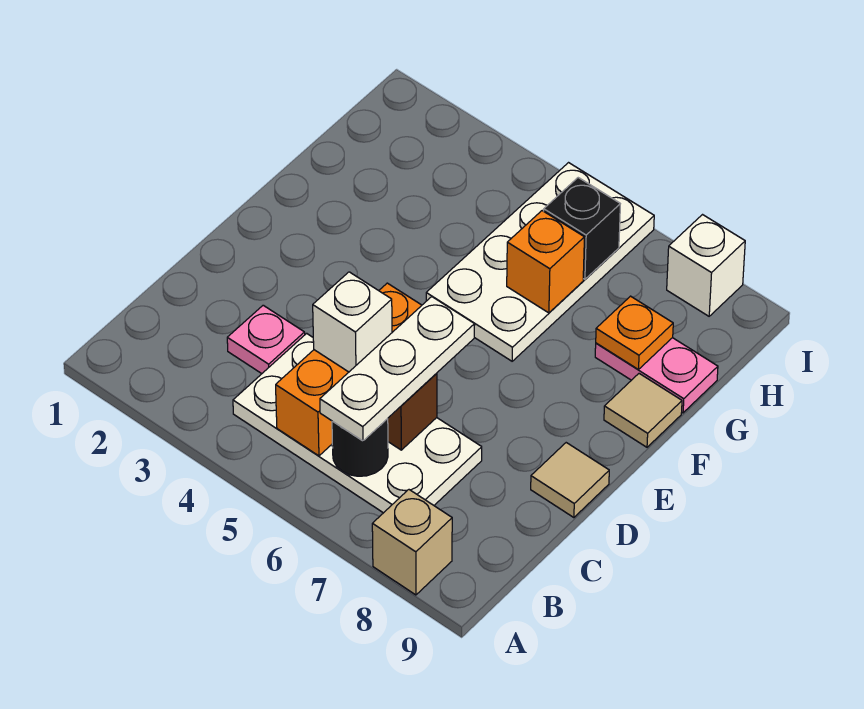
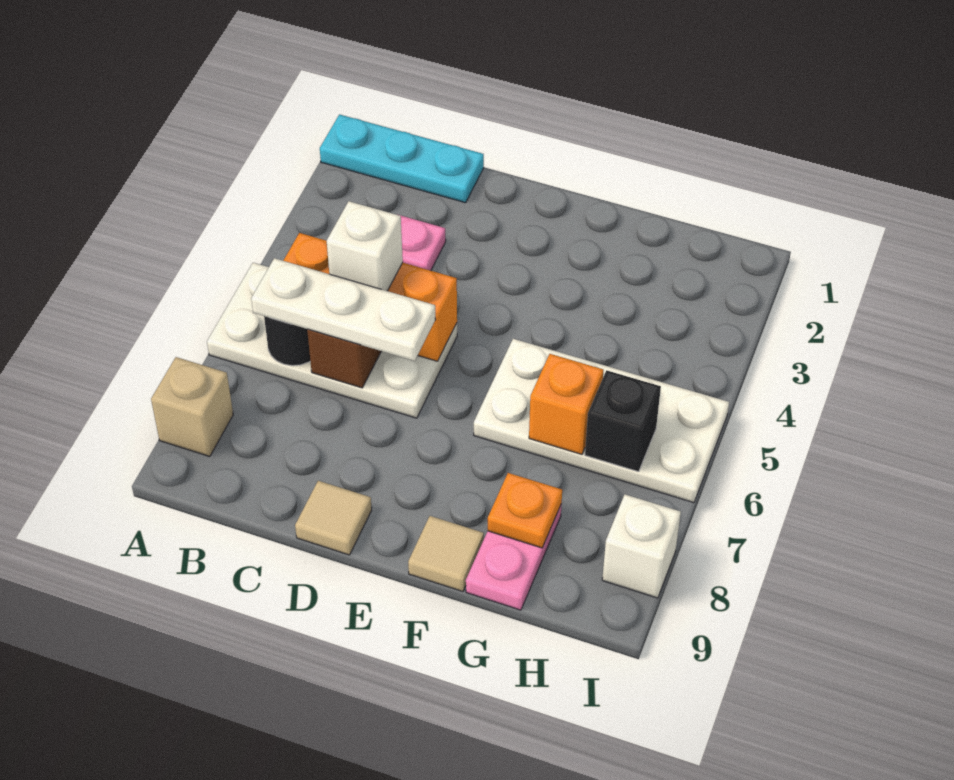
none -> cyan plate A1:C1 level 1
white plate B4:C7 level 1 -> white plate A5:D6 level 1

